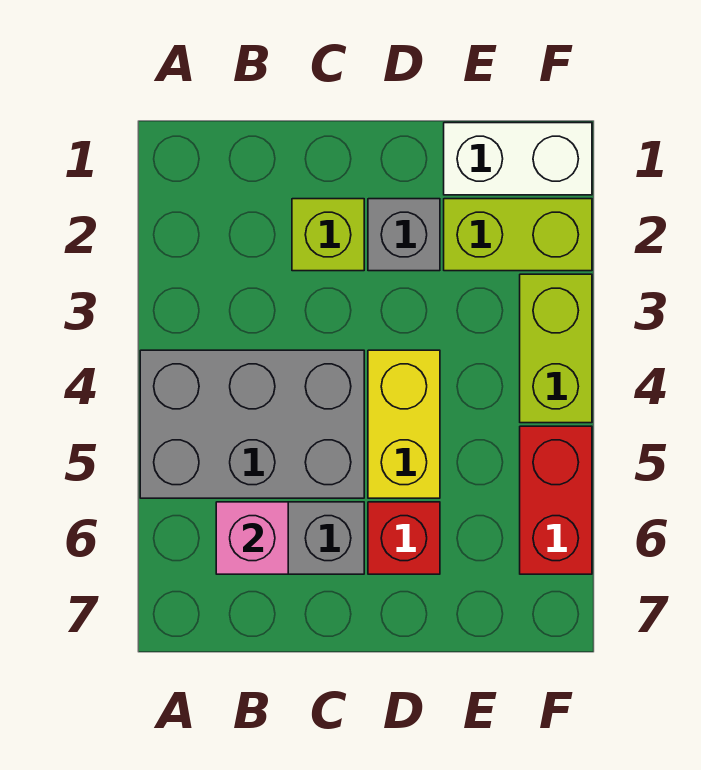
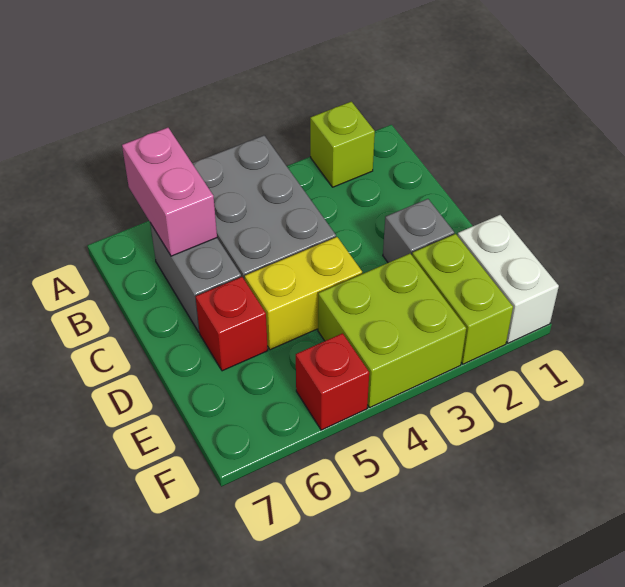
pink brick B6 level 2 -> pink brick A6:B6 level 2
lime brick C2 level 1 -> lime brick A2 level 1
lime brick F3:F4 level 1 -> lime brick E3:F4 level 1
red brick F5:F6 level 1 -> red brick F5 level 1

